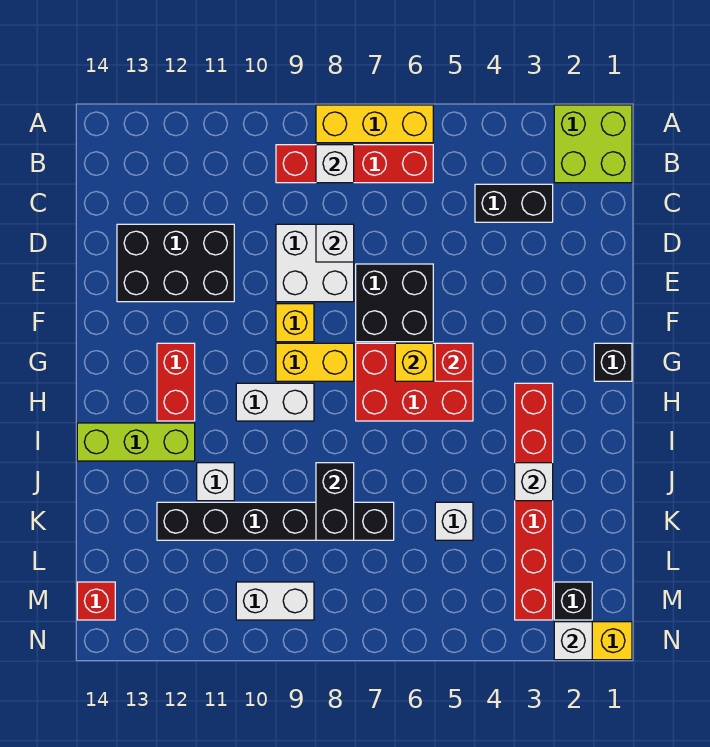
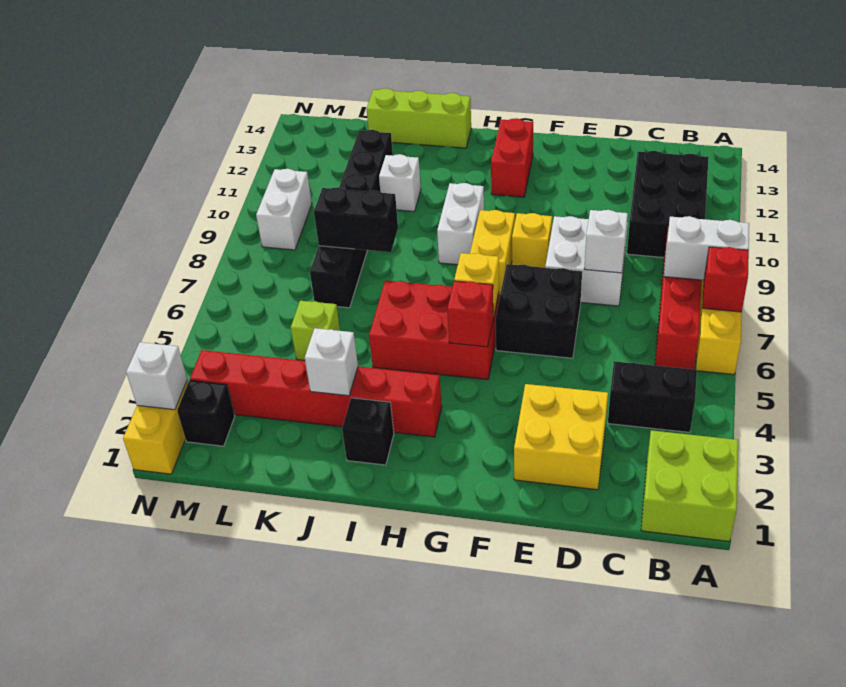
white brick B8 level 2 -> white brick A8:B8 level 2
black brick C3:C4 level 1 -> black brick B4:C4 level 1
none -> yellow brick D2:E3 level 1
black brick D11:E13 level 1 -> black brick B10:C12 level 1
black brick G1 level 1 -> black brick I2 level 1
red brick G5:H7 level 1 -> red brick G5:I6 level 1
red brick G12:H12 level 1 -> red brick G12:G13 level 1
lime brick I12:I14 level 1 -> lime brick I14:K14 level 1
white brick K5 level 1 -> lime brick K5 level 1
red brick M14 level 1 -> red brick A7 level 2

